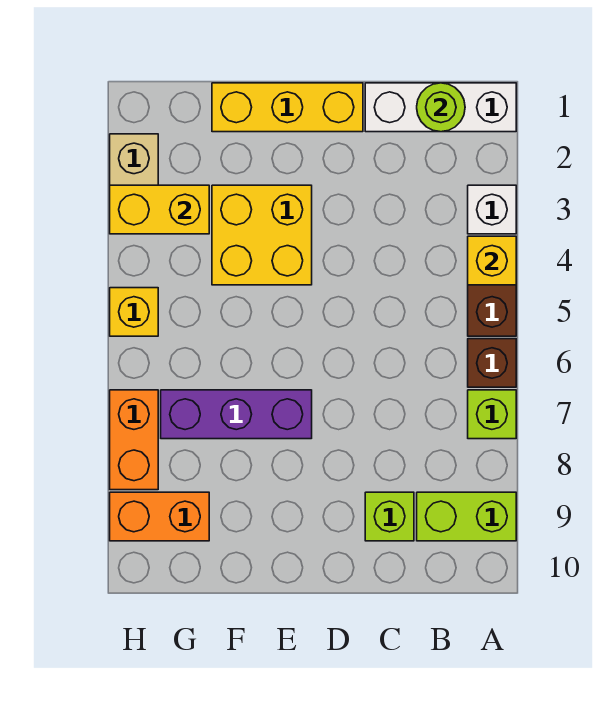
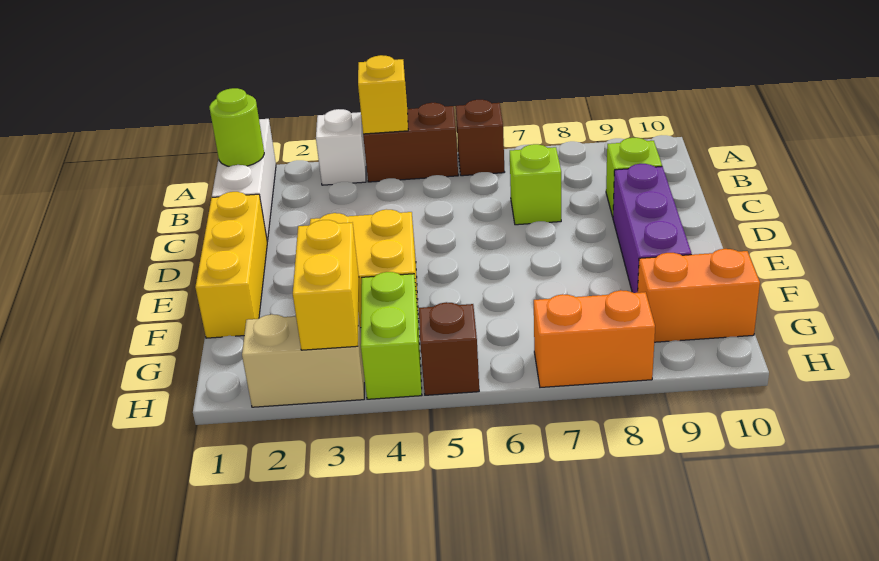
lime brick A7 level 1 -> lime brick C7 level 1
lime brick A9:B9 level 1 -> lime brick G4:H4 level 1
purple brick E7:G7 level 1 -> purple brick D9:F9 level 1
orange brick G9:H9 level 1 -> orange brick G9:G10 level 1
yellow brick H5 level 1 -> brown brick H5 level 1

